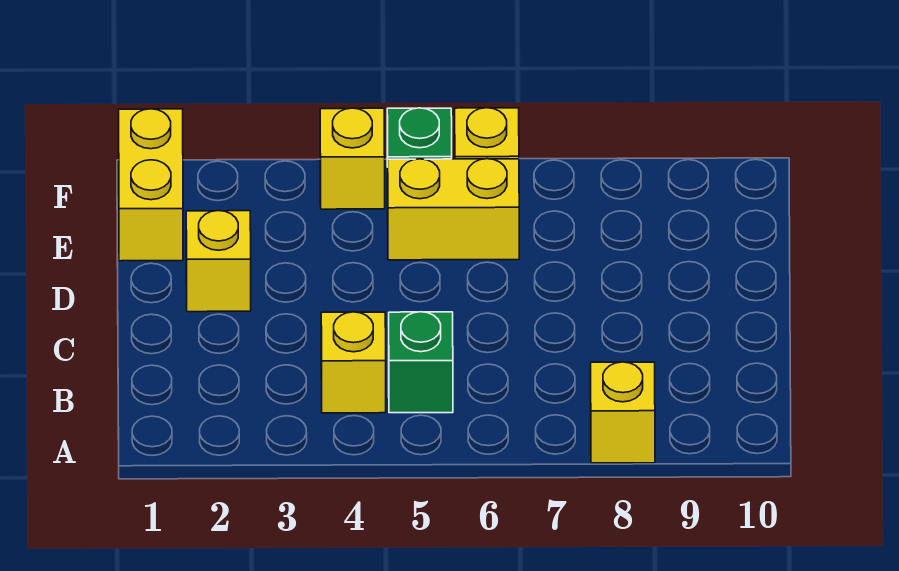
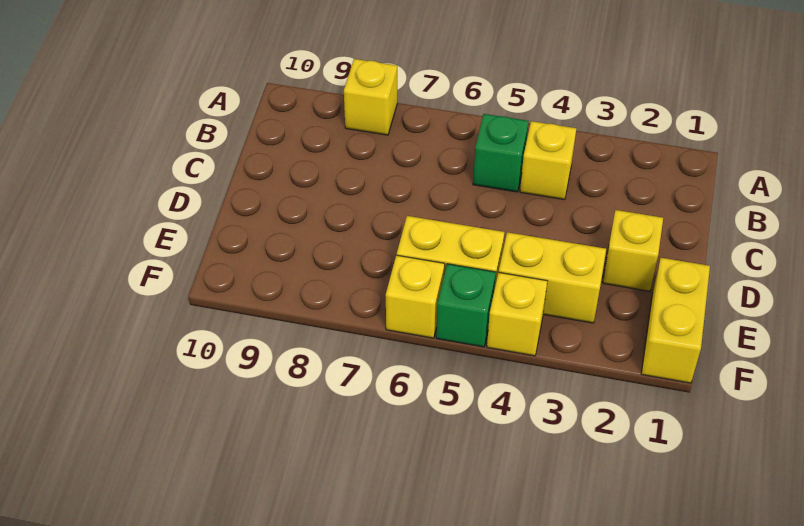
none -> yellow brick E3:E4 level 1

